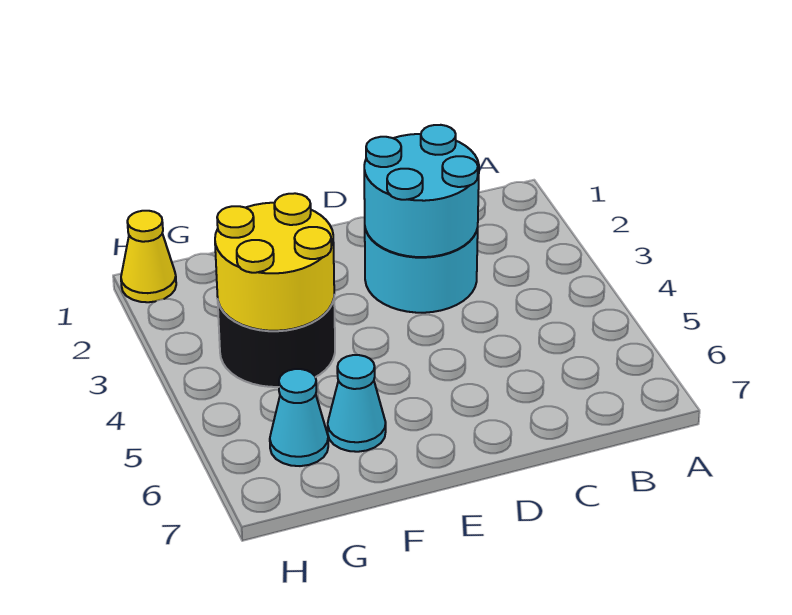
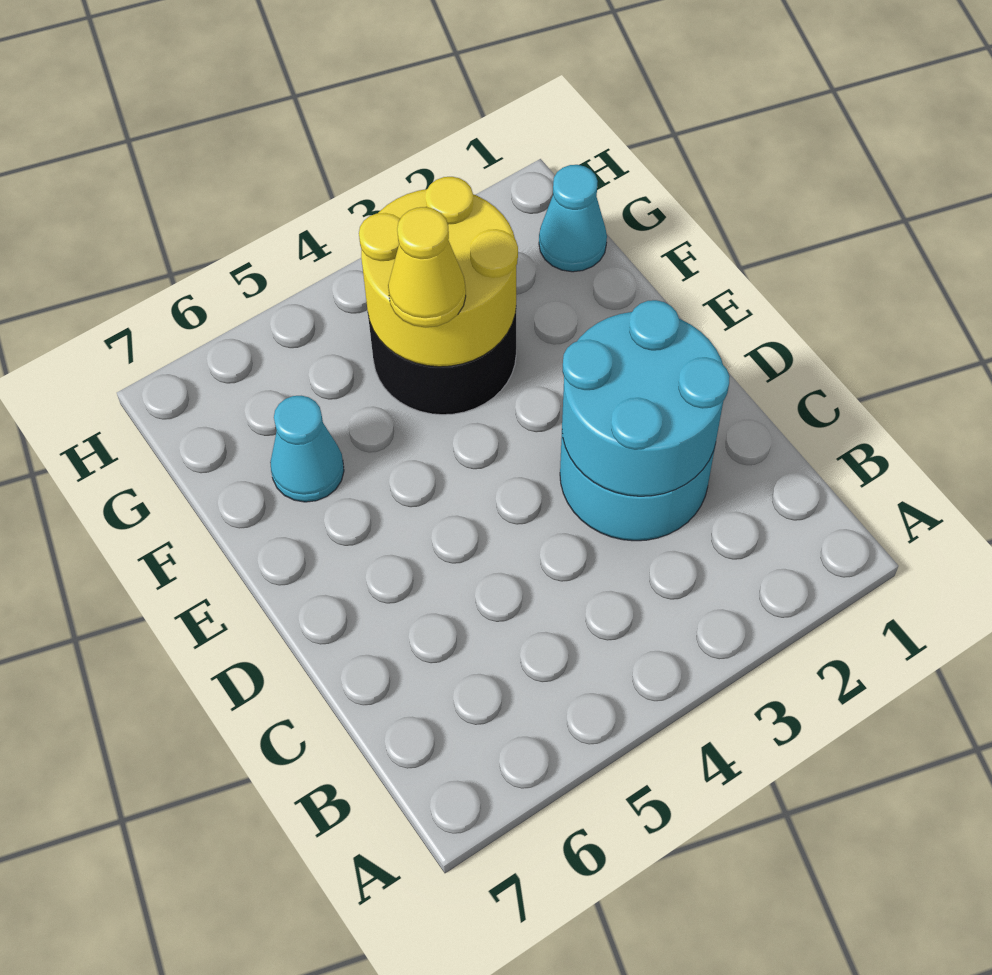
cyan cone G6 level 1 -> cyan cone G1 level 1
yellow cone H1 level 1 -> yellow cone F4 level 3

